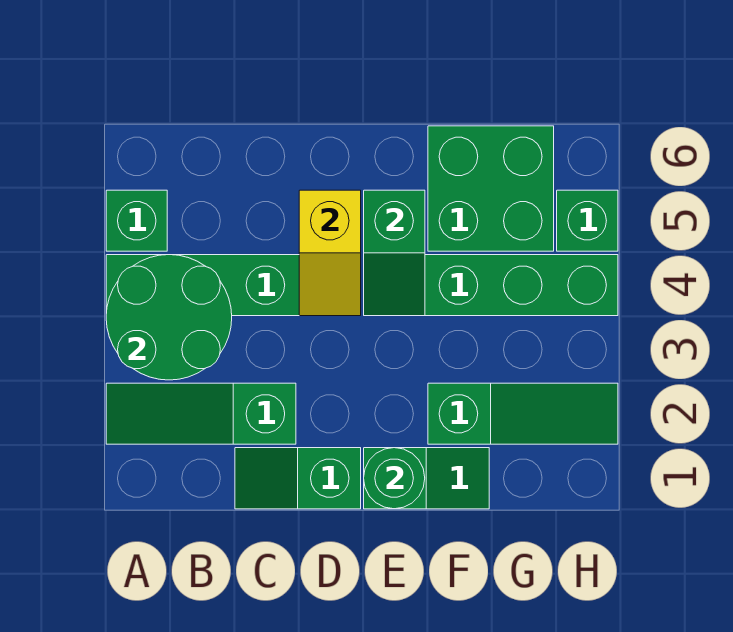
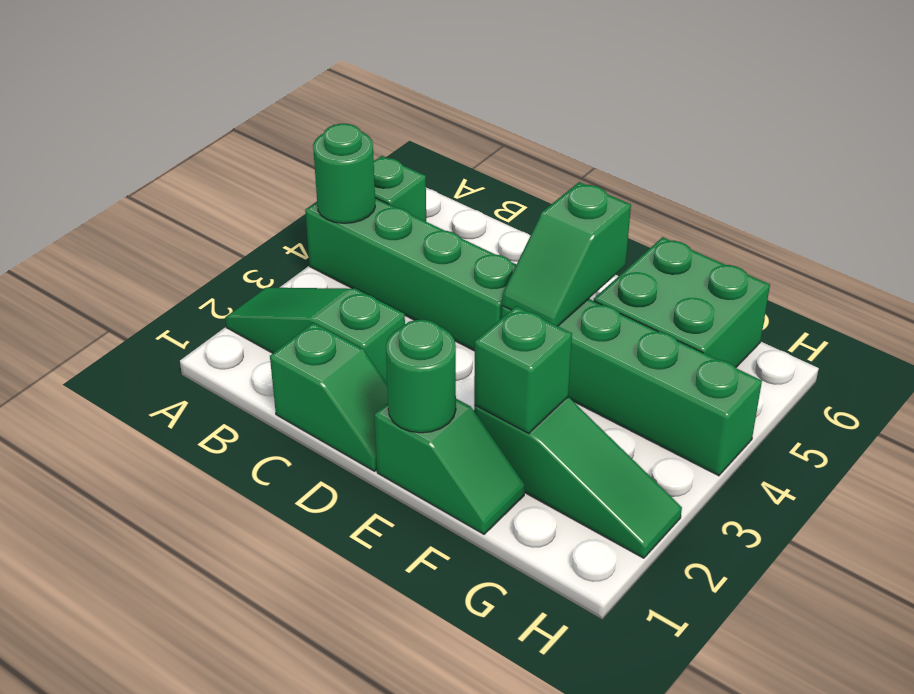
green round brick A3:B4 level 2 -> green round brick A4 level 2
green slope C1:D1 level 1 top D -> green slope C1:D1 level 1 top C
yellow slope D4:D5 level 2 top 5 -> none
green brick H5 level 1 -> green brick F2 level 2

